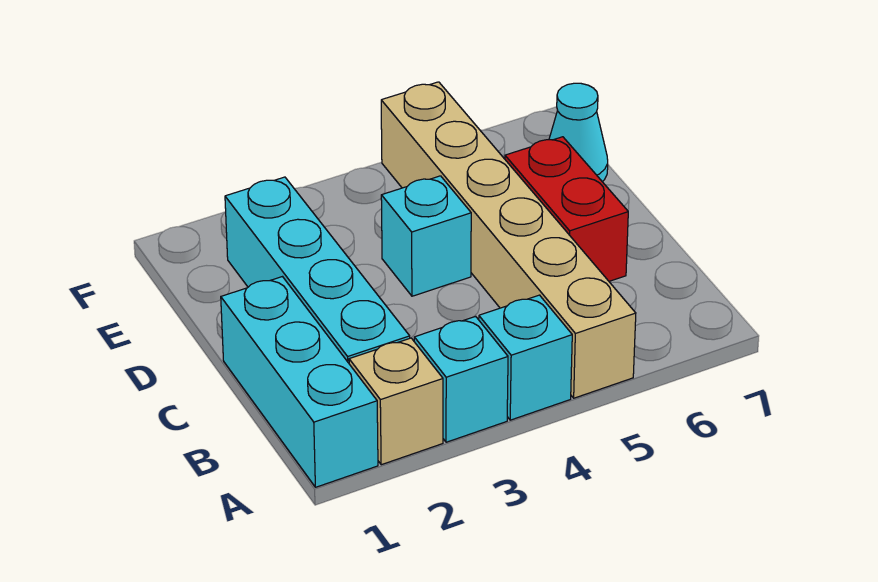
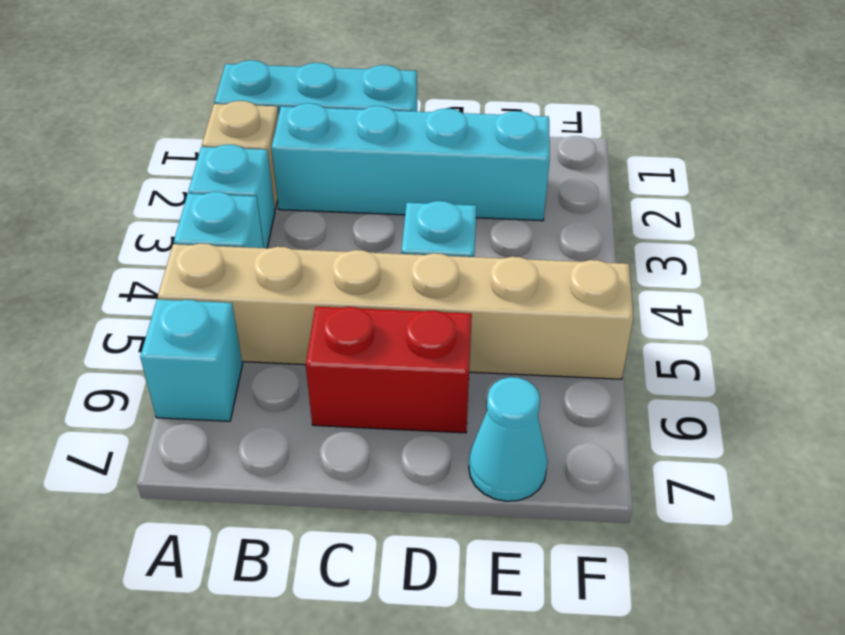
none -> cyan brick A6 level 1

